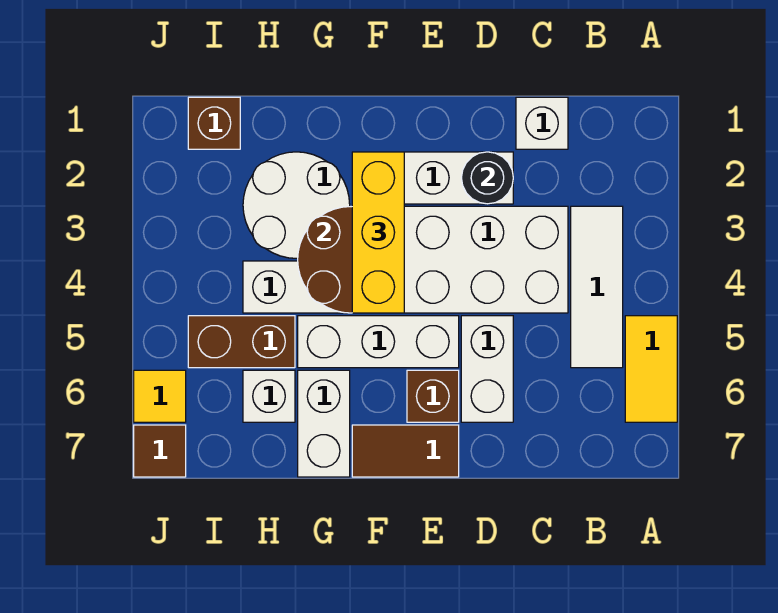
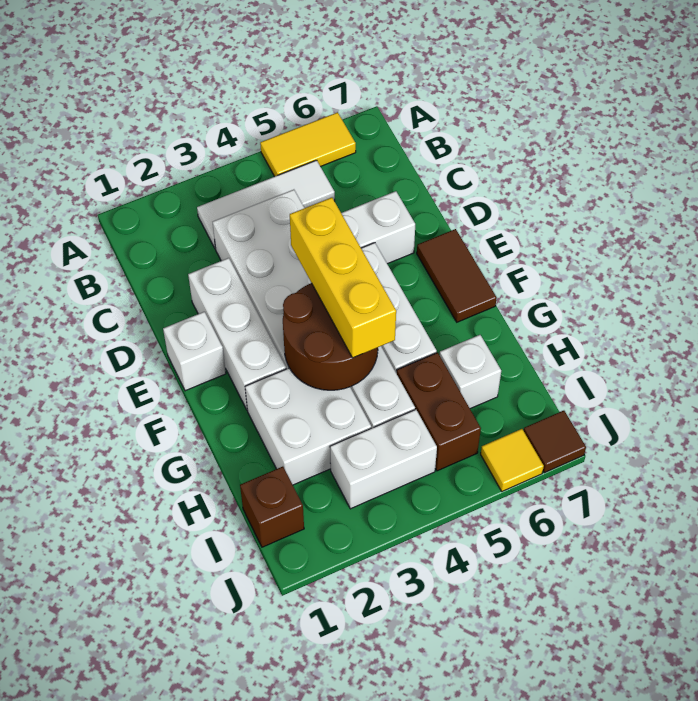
white brick C1 level 1 -> white brick E1 level 1
black round brick D2 level 2 -> none
brown brick E6 level 1 -> none
yellow brick F2:F4 level 3 -> yellow brick E4:G4 level 3
white round brick G2:H3 level 1 -> white brick G2:H3 level 1
white brick G6:G7 level 1 -> white brick I3:I4 level 1

